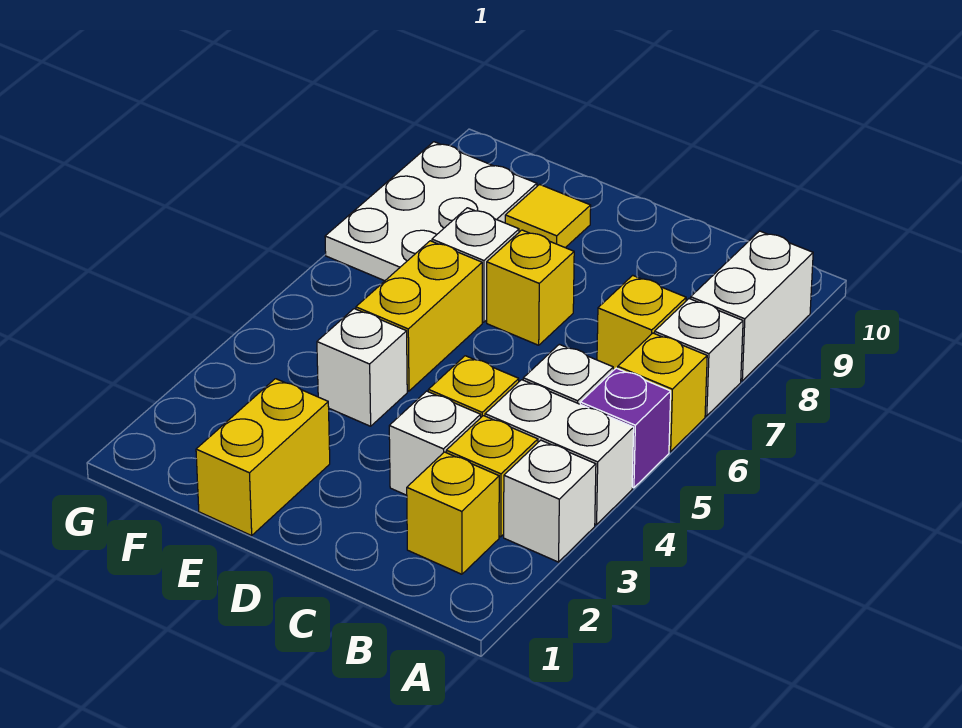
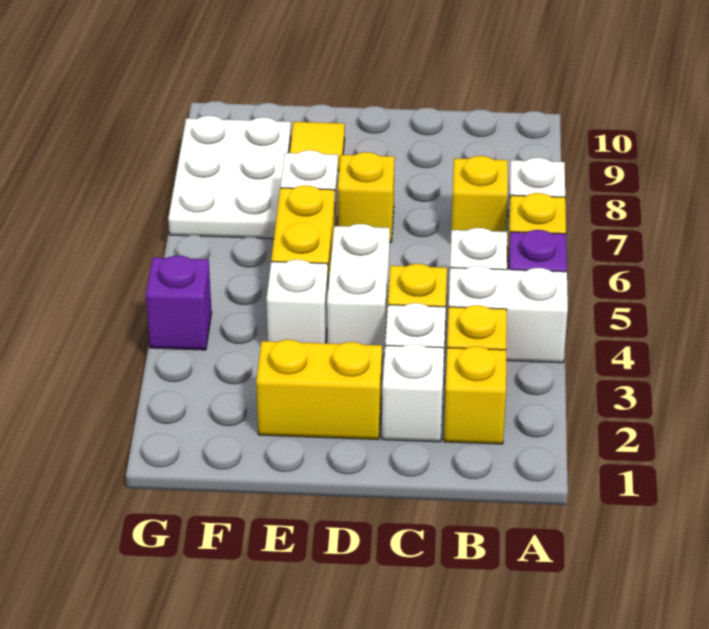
white brick A3 level 1 -> white brick C2 level 1
white brick A8:A9 level 1 -> white brick D4:D5 level 1
yellow brick E1:E2 level 1 -> yellow brick D2:E2 level 1
none -> purple brick G4 level 1

